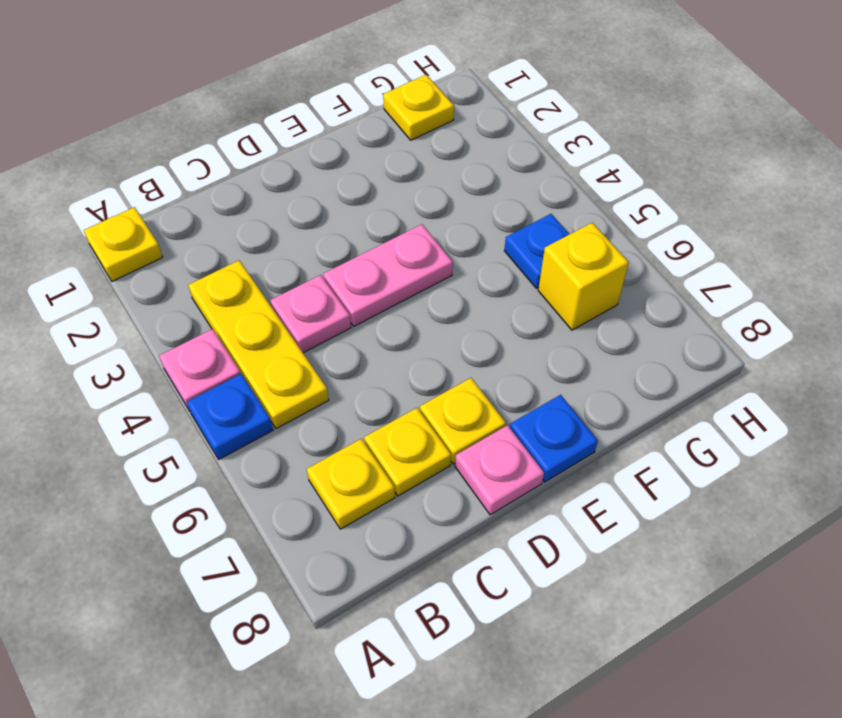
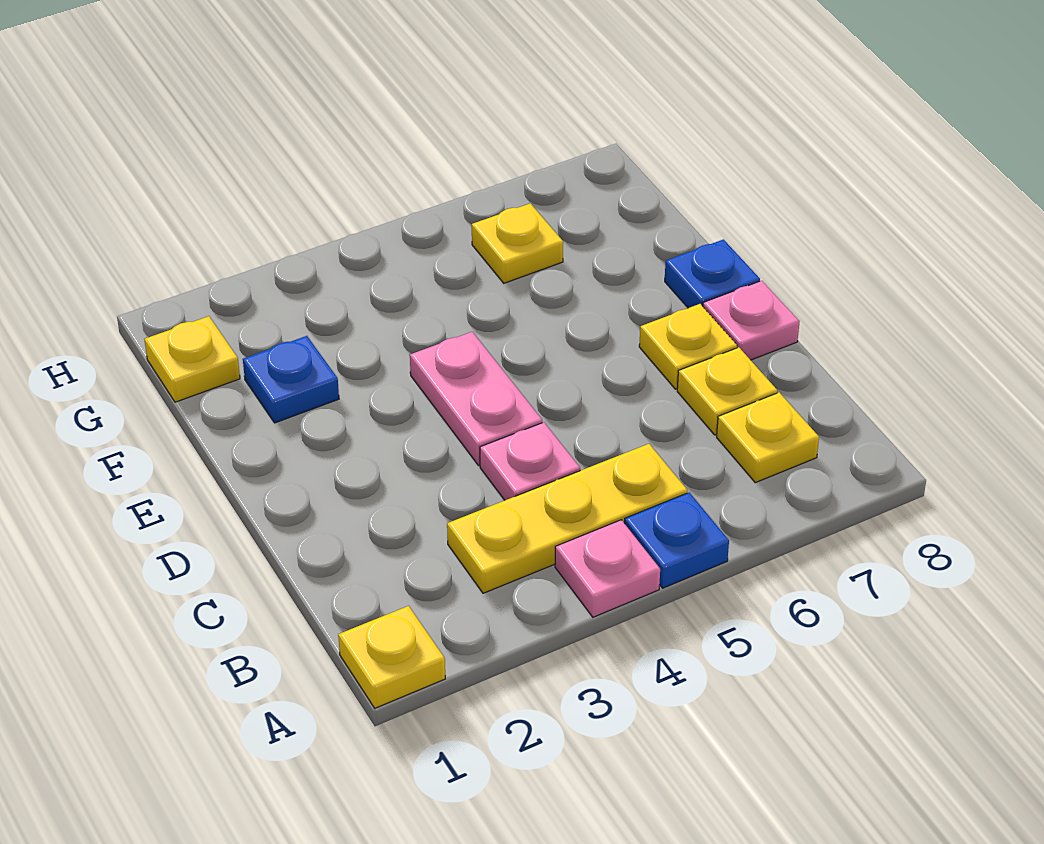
blue plate G5 level 1 -> blue plate F2 level 1
yellow brick G6 level 1 -> yellow plate G6 level 1

